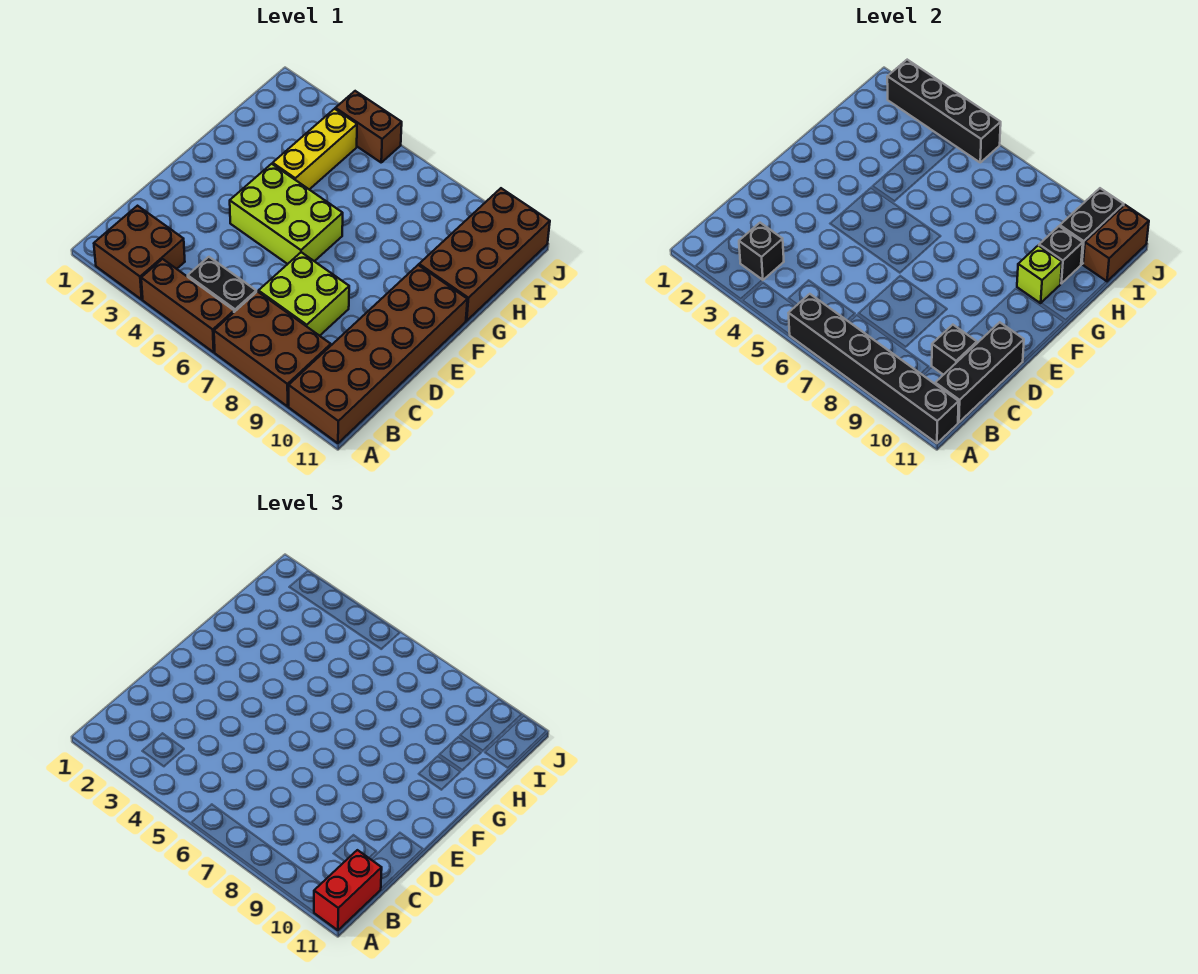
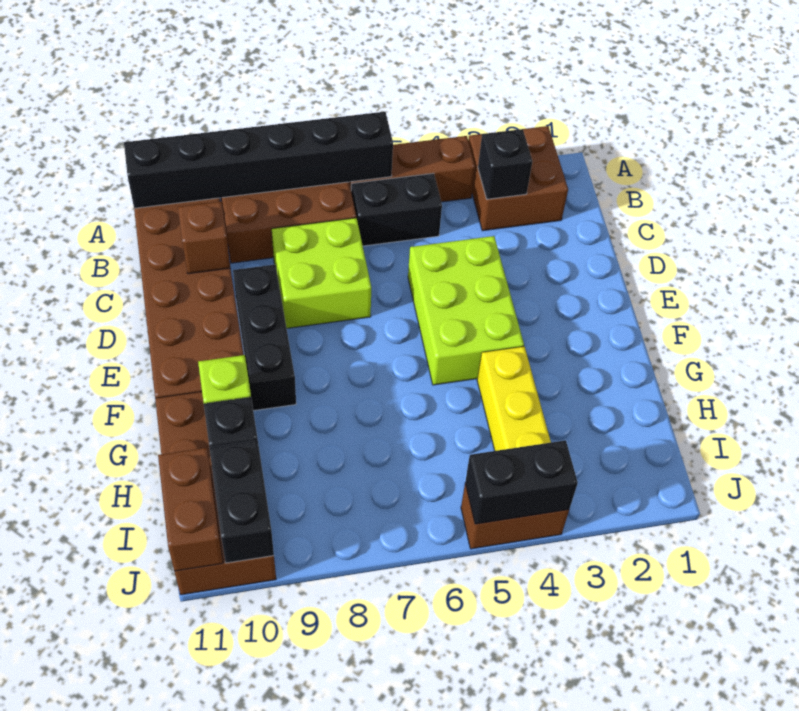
red brick A11:B11 level 3 -> none
black brick B11:D11 level 2 -> black brick D9:F9 level 1
black brick C10 level 2 -> brown brick C10 level 2
lime brick E4:F6 level 1 -> lime brick D4:F5 level 1
black brick J2:J5 level 2 -> black brick J4:J5 level 2

